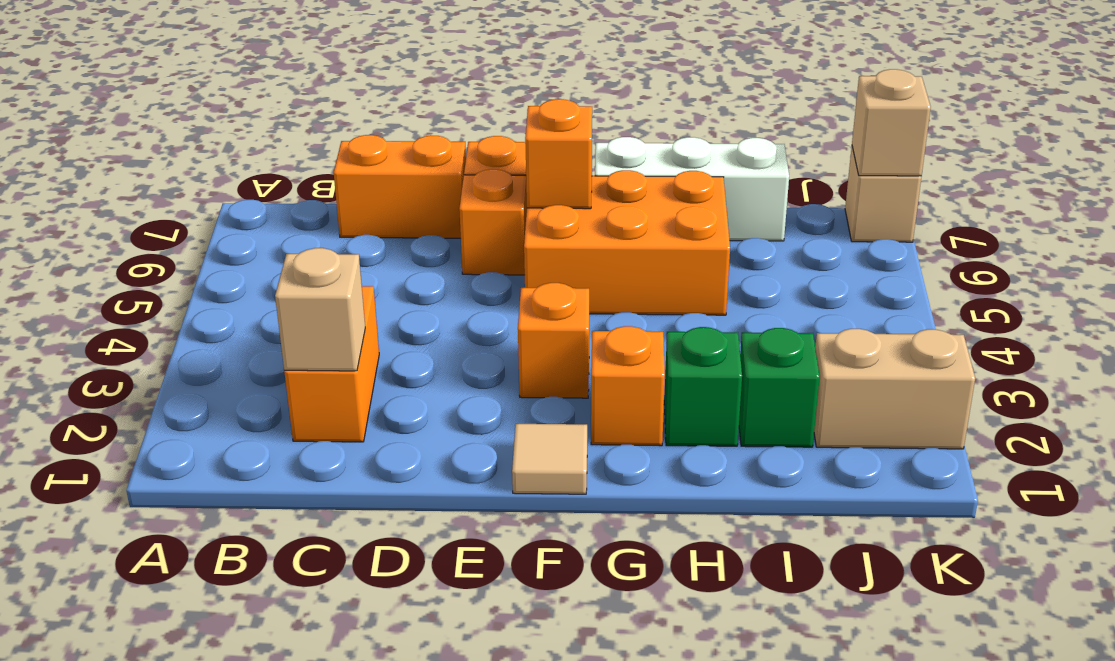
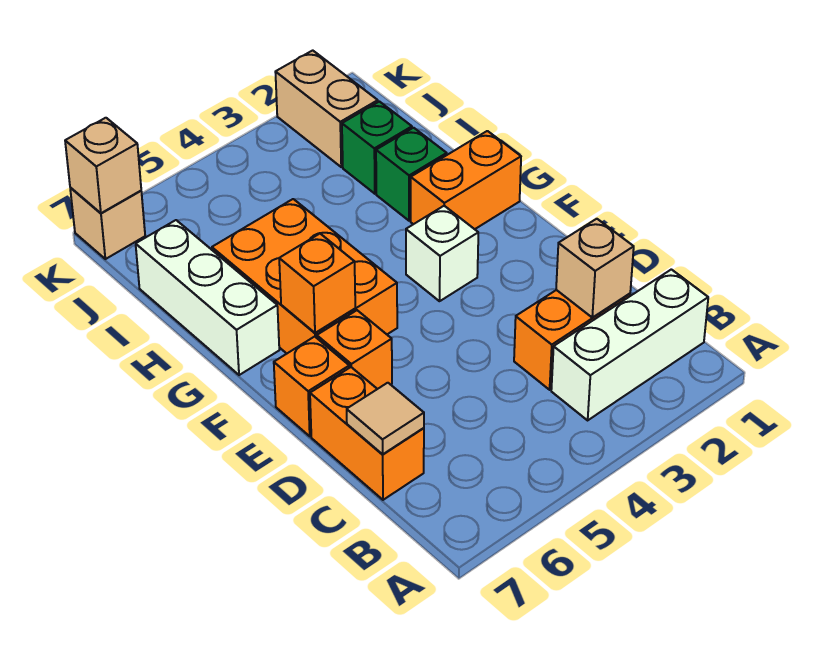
none -> white brick B1:B3 level 1
tan tile F1 level 1 -> tan tile C7 level 2
orange brick F3 level 1 -> white brick F3 level 1
orange brick G2 level 1 -> orange brick G1:G2 level 1

